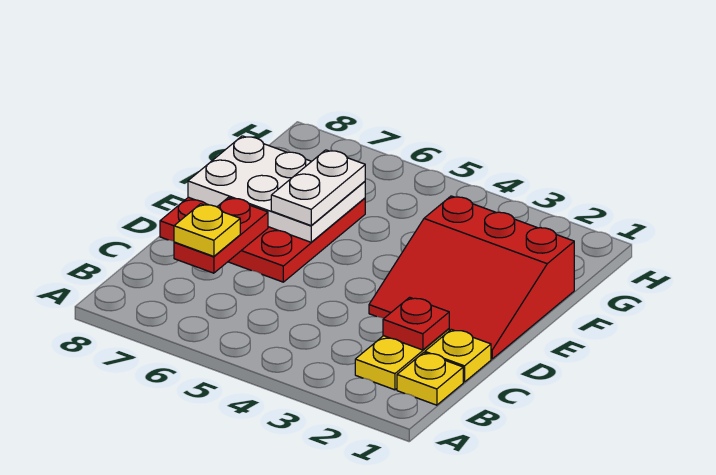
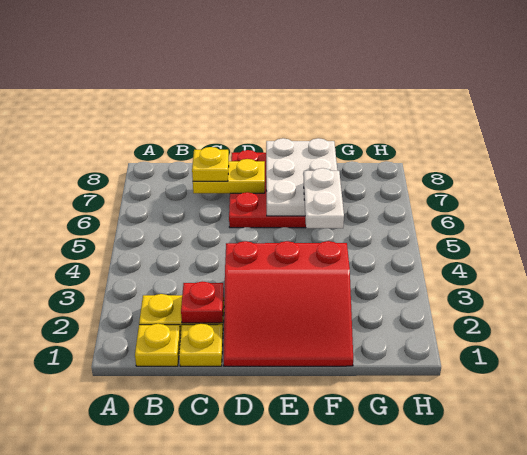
red plate C7:D7 level 2 -> yellow plate C7:D7 level 2
red slope D1:F3 level 1 top F -> red slope D1:F3 level 1 top 3
white plate E6:F6 level 3 -> white plate F5:F6 level 3

